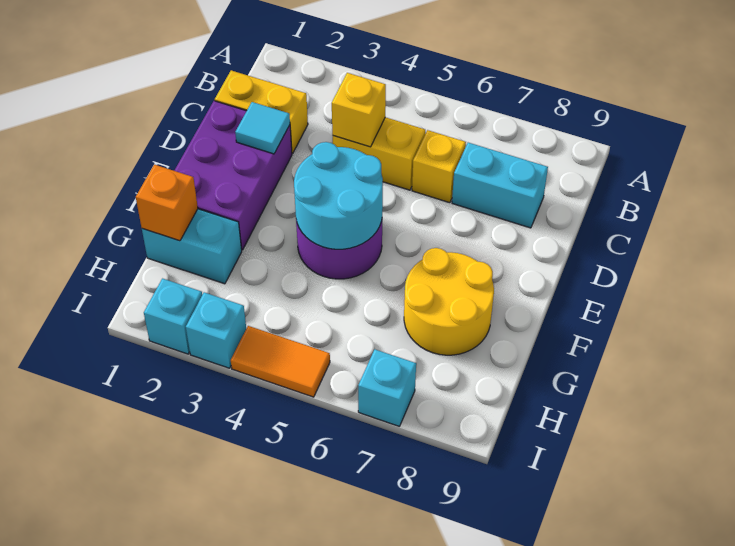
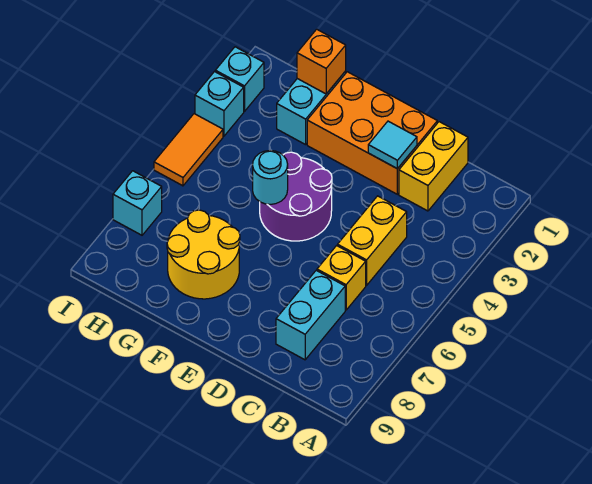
yellow brick C4 level 2 -> none
purple brick D1:F2 level 1 -> orange brick D1:F2 level 1
cyan round brick E4:F5 level 2 -> cyan round brick F5 level 2

